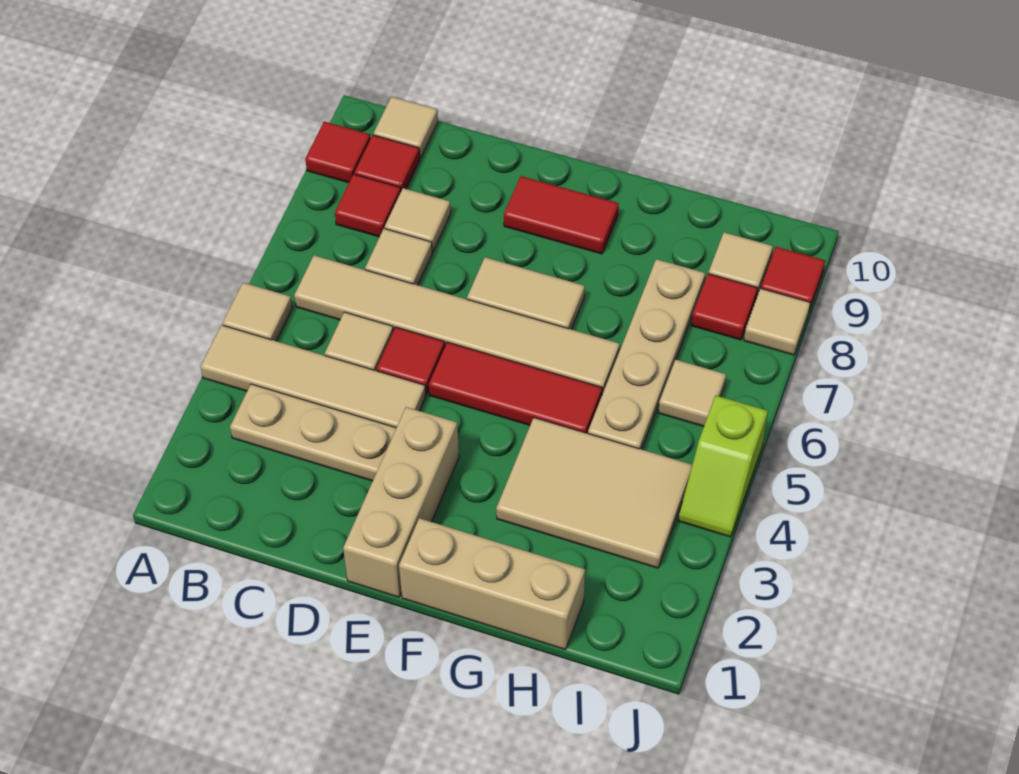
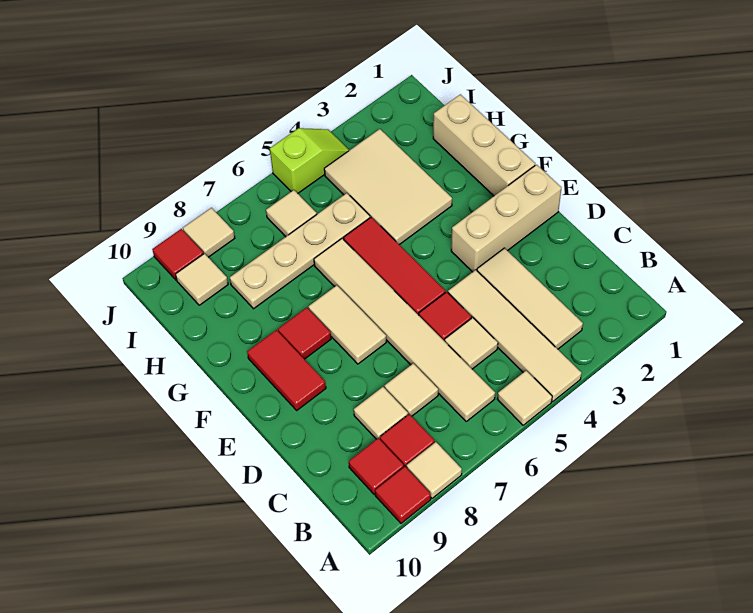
tan plate B3:D3 level 1 -> tan tile B3:D3 level 1
tan tile B10 level 1 -> tan tile A8 level 1
red tile I8 level 1 -> red tile F8 level 1

